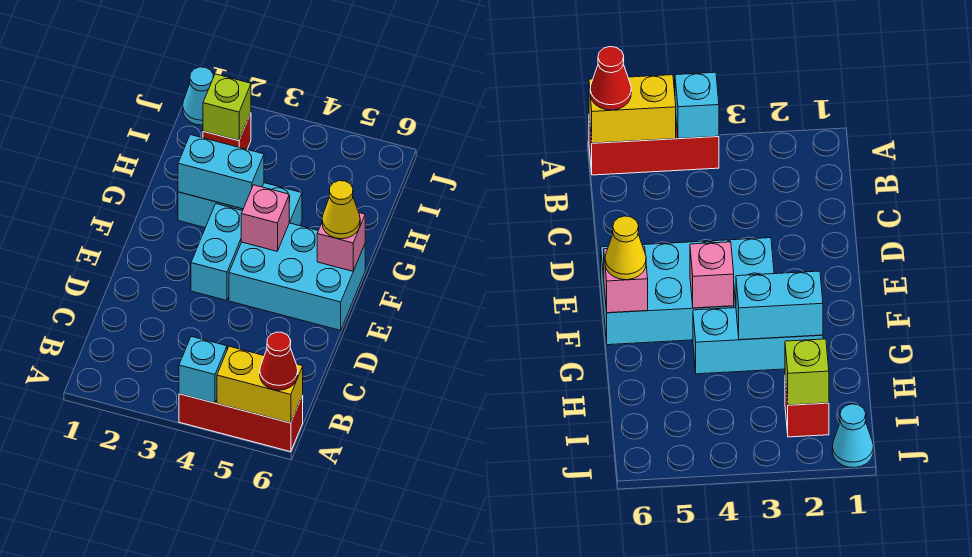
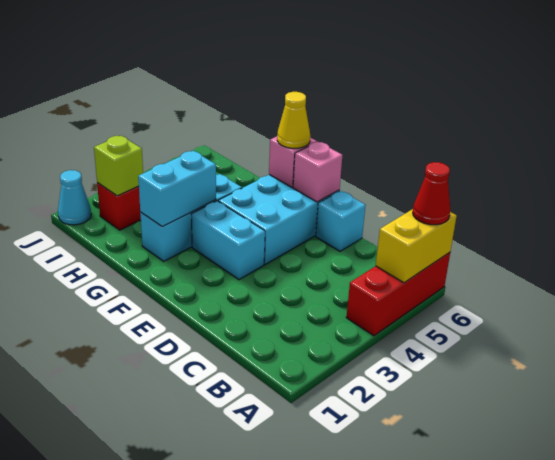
cyan brick A4 level 2 -> cyan brick D6 level 1
pink brick F4 level 2 -> pink brick E6 level 2

